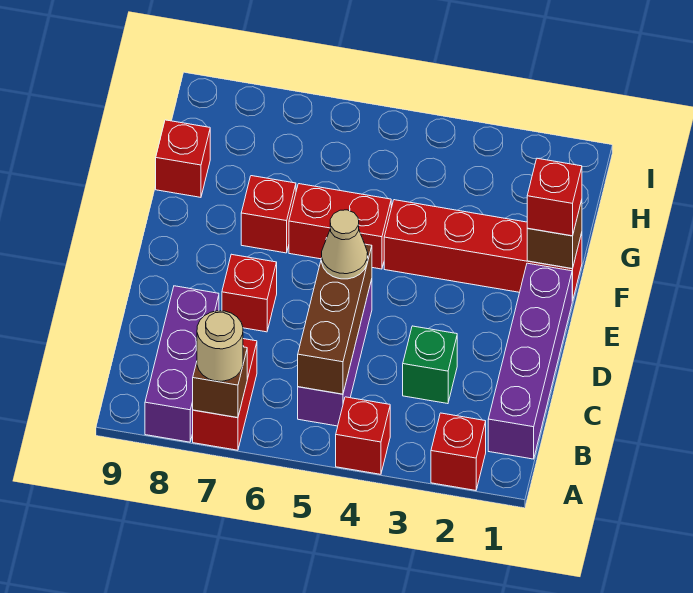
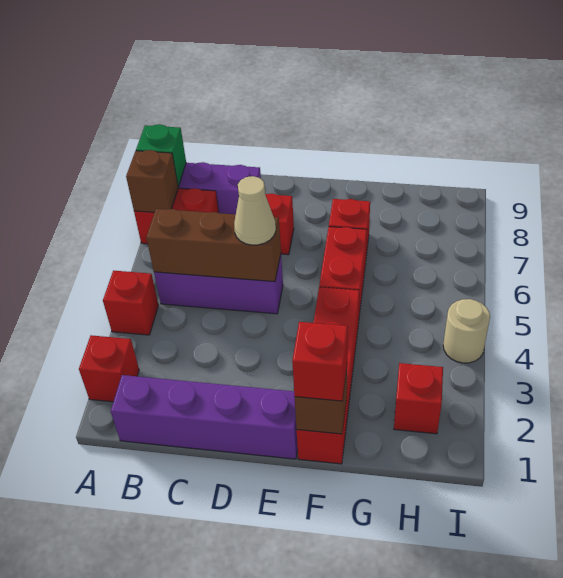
tan round brick A7 level 3 -> tan round brick I4 level 1
green brick C3 level 1 -> green brick A8 level 2
red brick G9 level 1 -> red brick H2 level 1

